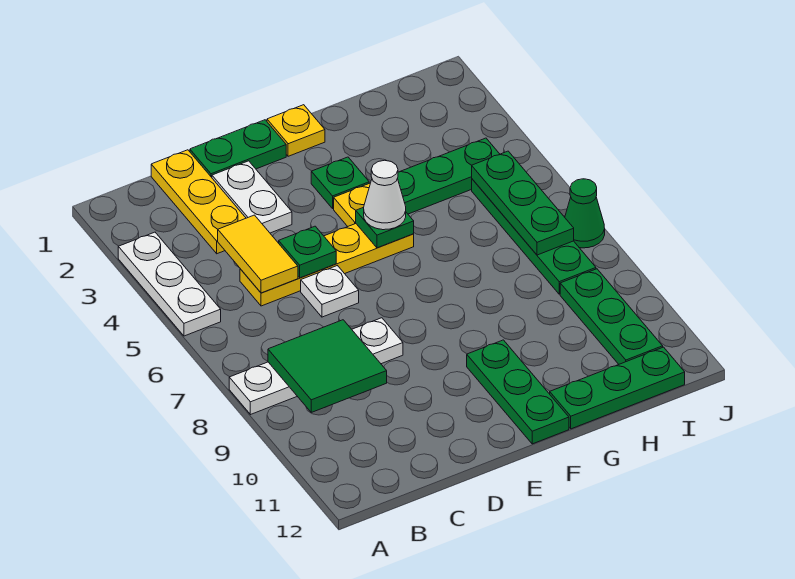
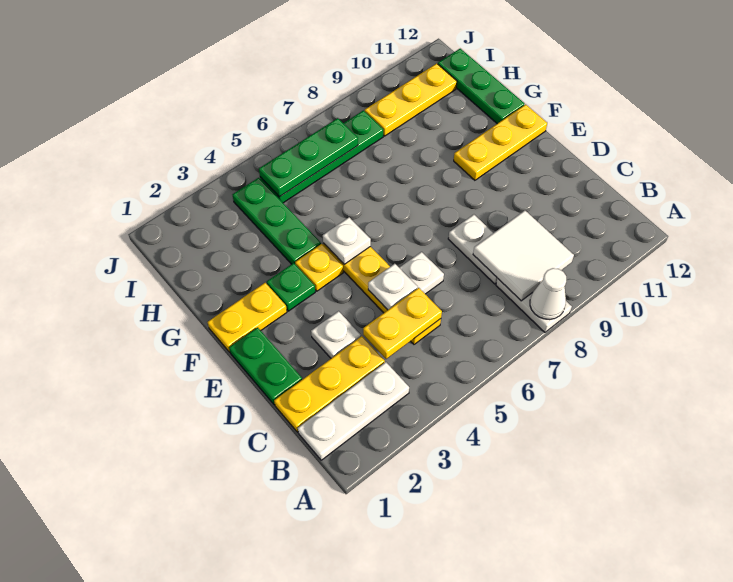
white plate A3:A5 level 1 -> white plate B1:B3 level 1
green tile B8:C9 level 2 -> white tile B8:C9 level 2
yellow tile C4:C5 level 2 -> yellow plate C4:C5 level 2
white plate D2:D3 level 1 -> white plate D3 level 1
green plate D5 level 2 -> white plate D5 level 2
yellow plate F1 level 1 -> yellow plate F1:F2 level 1
green plate F5 level 2 -> white plate F5 level 2
white cone F5 level 3 -> white cone A8 level 2
green plate F10:F12 level 1 -> yellow plate F10:F12 level 1
green plate I9:I11 level 1 -> yellow plate I9:I11 level 1
green cone J7 level 1 -> none

